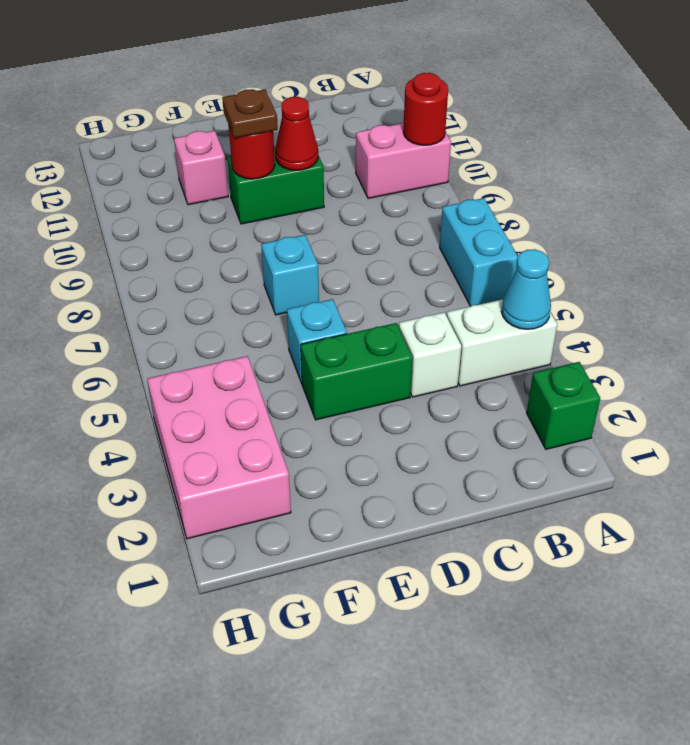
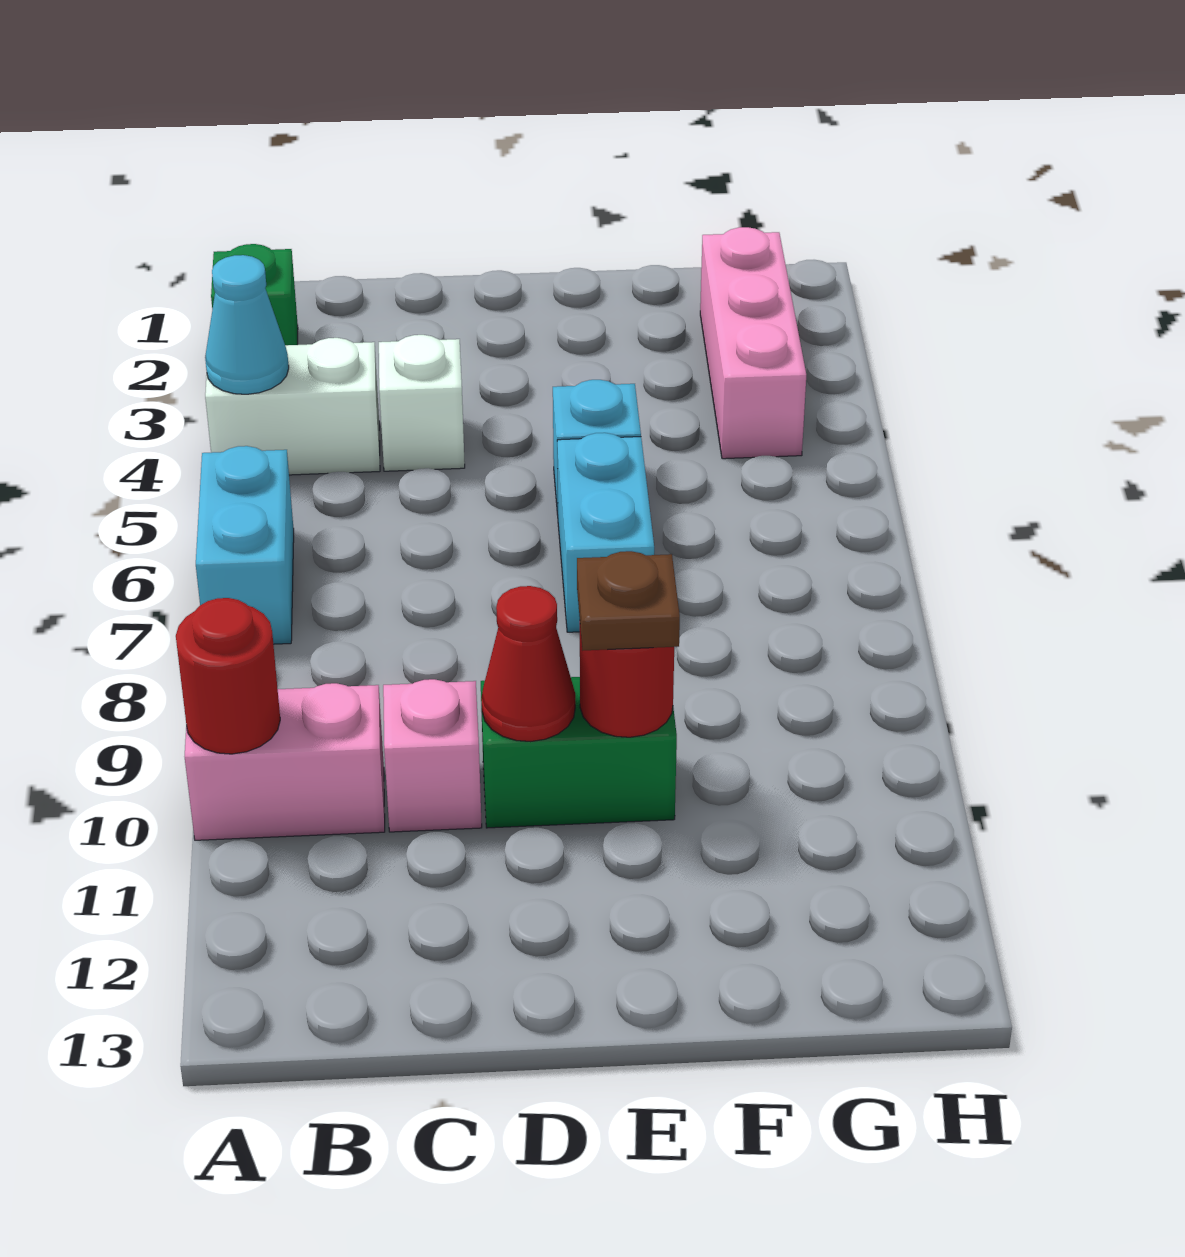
green brick D4:E4 level 1 -> none
cyan brick E7 level 1 -> cyan brick E6:E7 level 1
pink brick F11 level 1 -> pink brick C10 level 1
pink brick G2:H4 level 1 -> pink brick G2:G4 level 1

